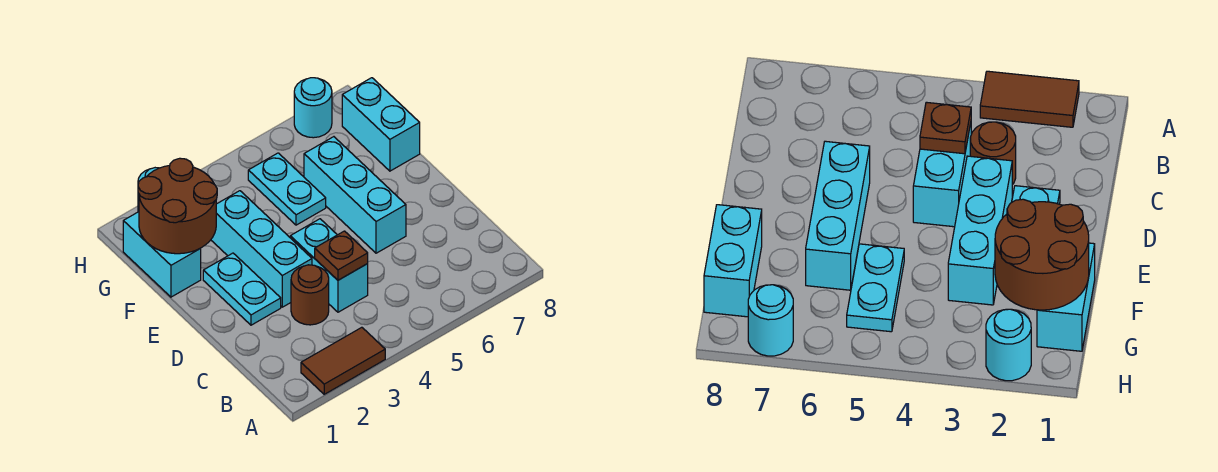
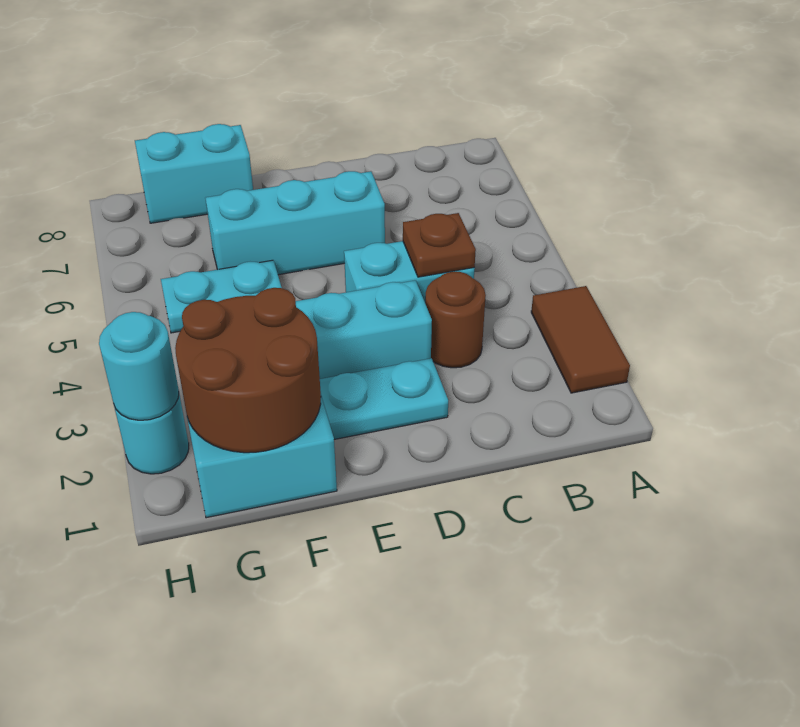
cyan round brick H7 level 1 -> cyan round brick H2 level 2

